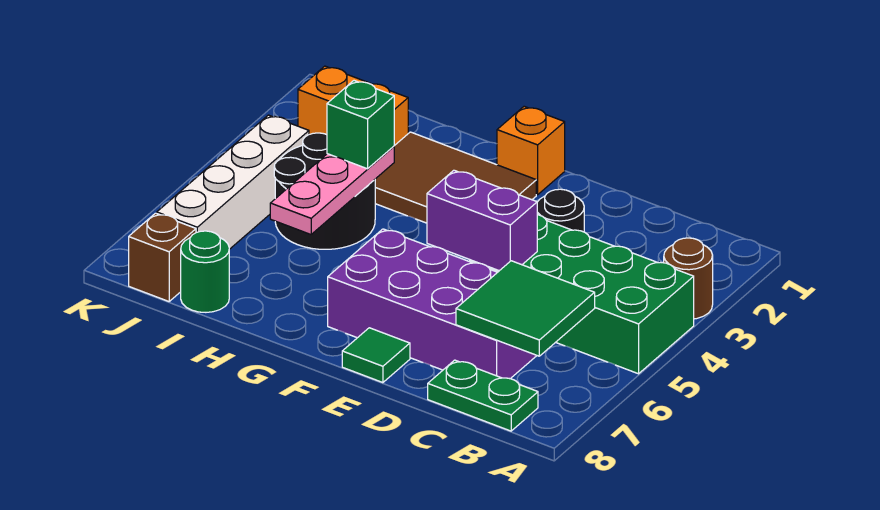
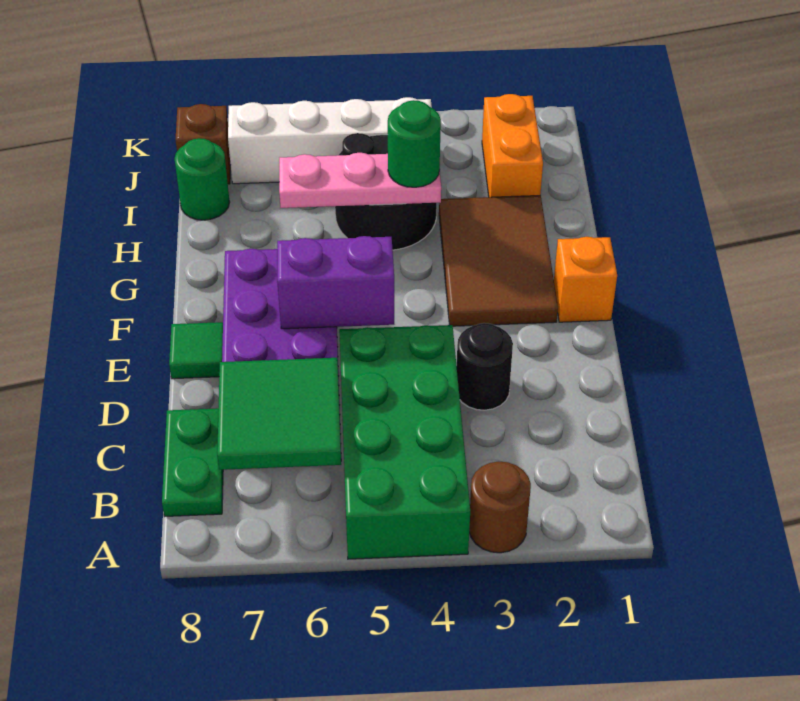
purple brick D5:E5 level 2 -> purple brick E5:E6 level 2
green brick H4 level 3 -> green round brick H4 level 3

